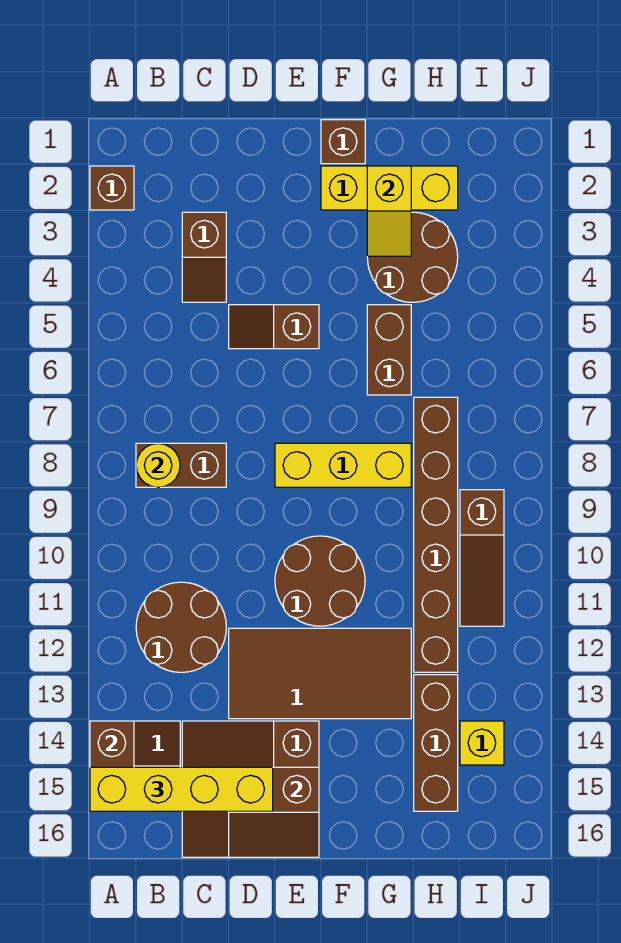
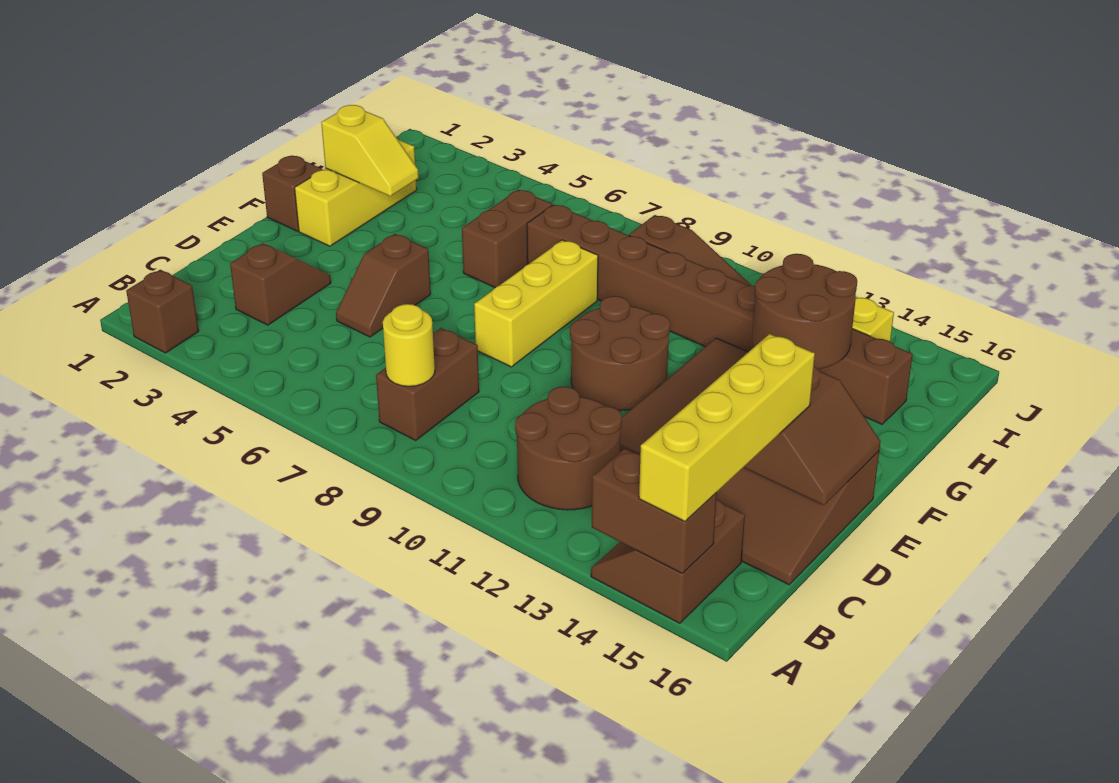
brown slope C3:C4 level 1 top 3 -> brown slope C3:D3 level 1 top C
brown round brick G3:H4 level 1 -> brown round brick G13:H14 level 2
brown brick G5:G6 level 1 -> brown brick G6:H6 level 1

